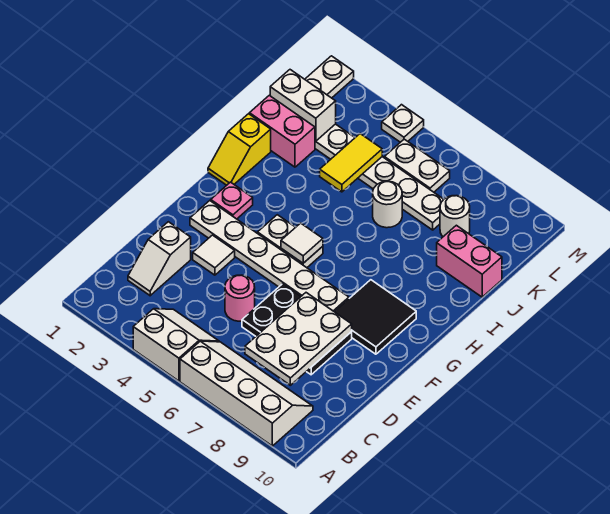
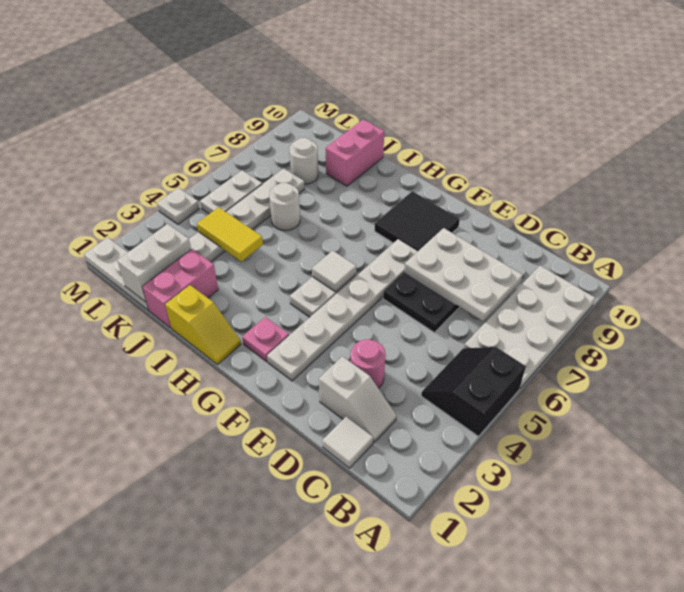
white slope A4:B5 level 1 top A -> black slope A4:B5 level 1 top A
white slope A6:B9 level 1 top A -> white plate A6:B9 level 1
pink round brick D5 level 1 -> pink round brick D3 level 1
white tile E3 level 1 -> white tile C1 level 1

